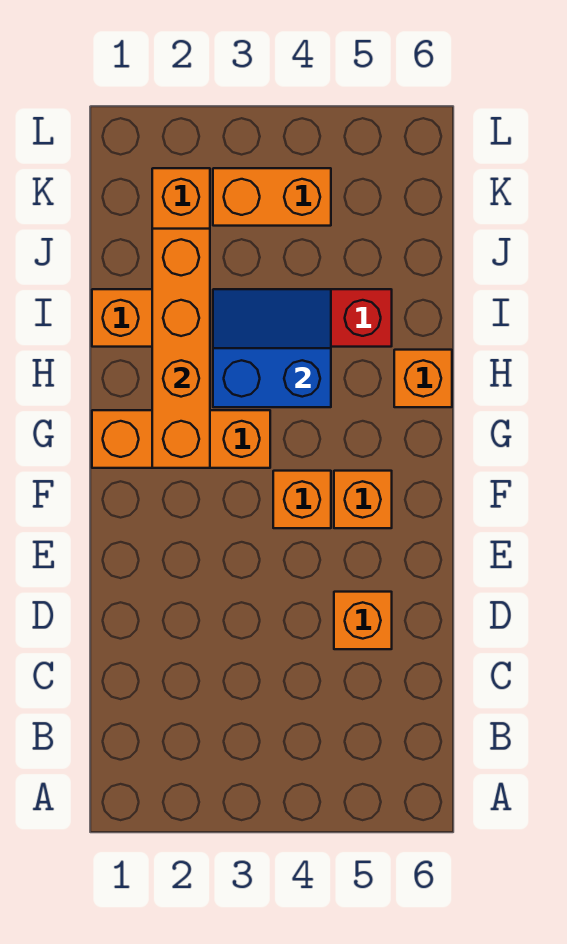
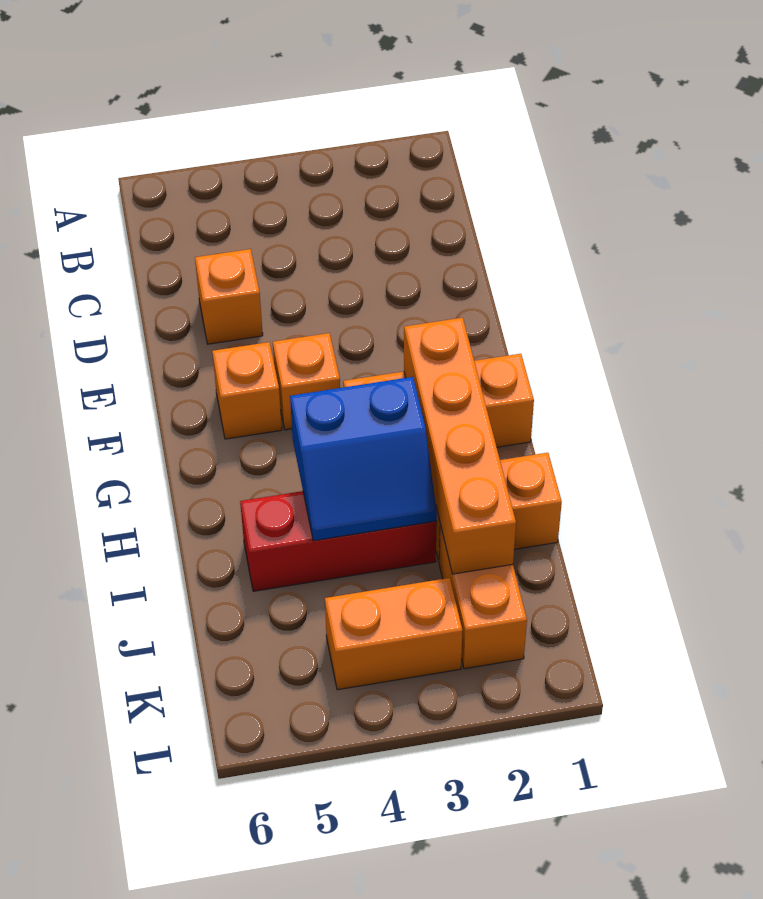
orange brick H6 level 1 -> none

